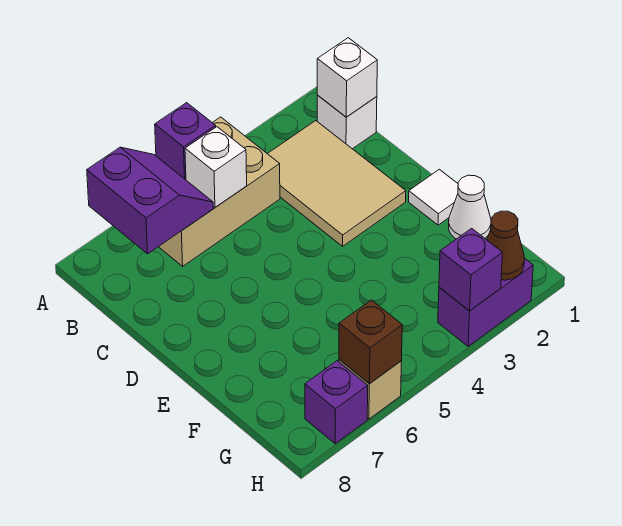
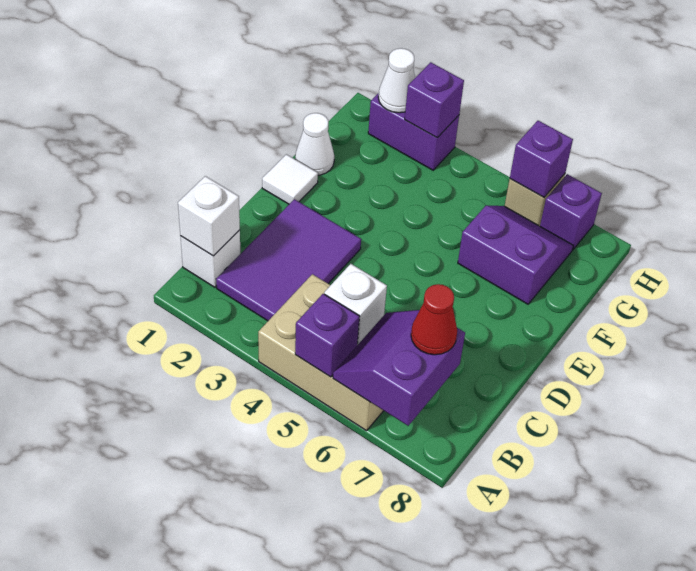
tan tile B2:D3 level 1 -> purple tile B2:D3 level 1
none -> red cone B7 level 3
none -> purple slope F6:G7 level 1 top F
brown cone H2 level 2 -> white cone H2 level 2
brown brick H6 level 2 -> purple brick H6 level 2

